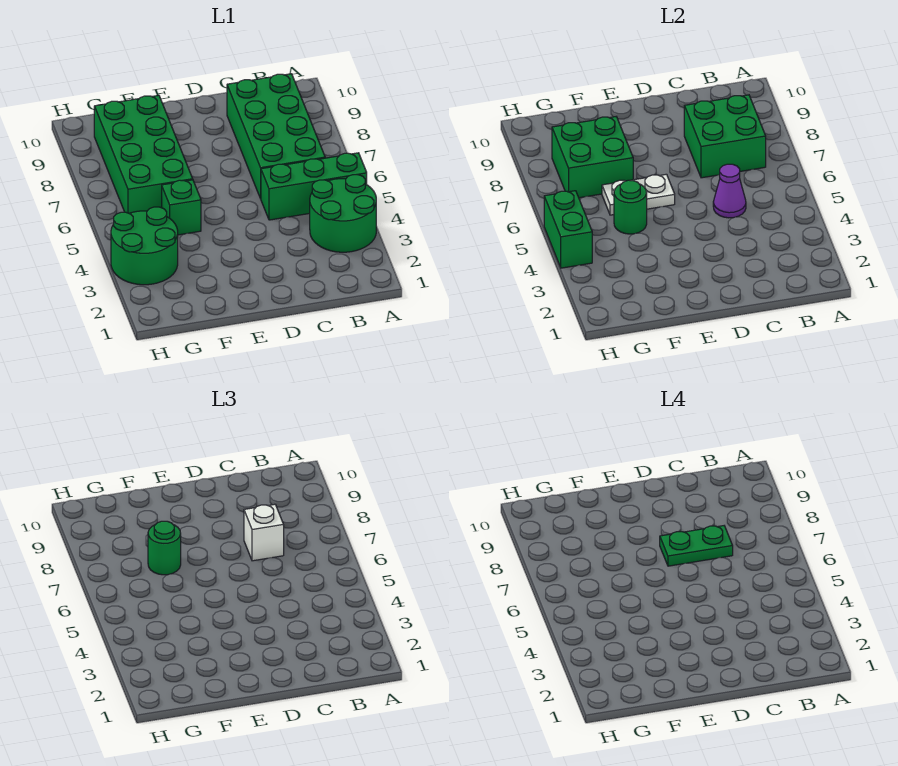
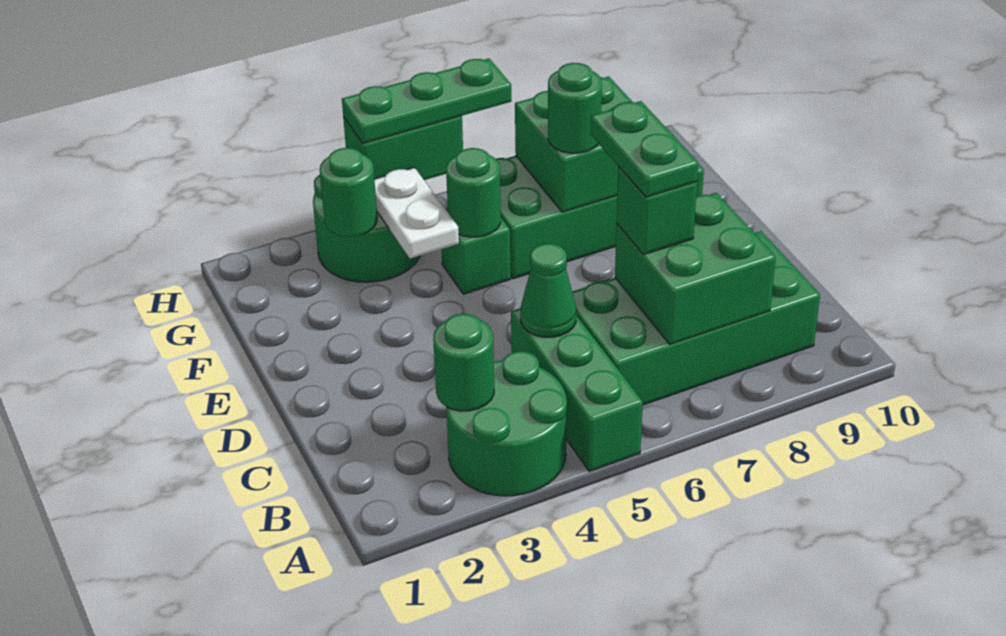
none -> green round brick B3 level 2
purple cone C5 level 2 -> green cone C5 level 2
white brick C7 level 3 -> green brick C7 level 3
white plate E6:F6 level 2 -> white plate F4:G4 level 2
none -> green round brick G3 level 2
none -> green plate H4:H6 level 3

